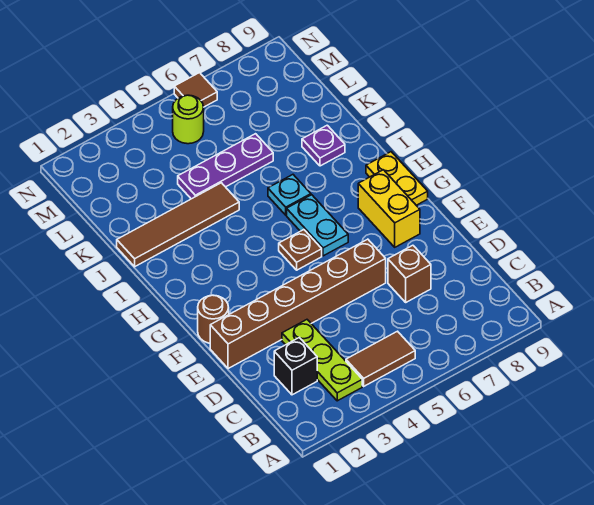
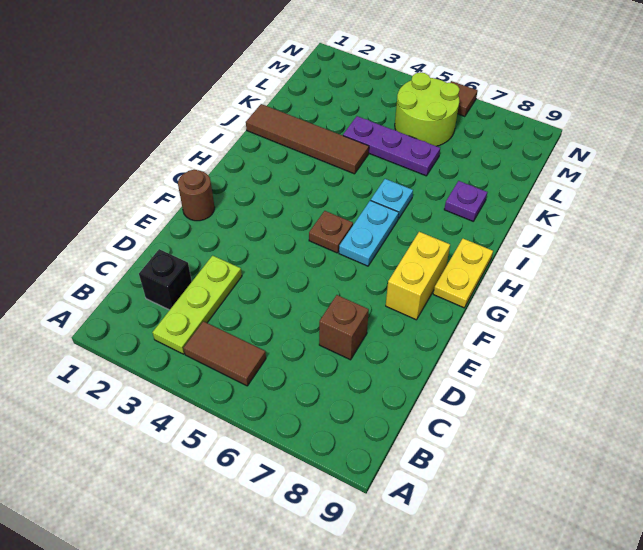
brown brick E1:E6 level 1 -> none
lime round brick M5 level 1 -> lime round brick L5:M6 level 1

